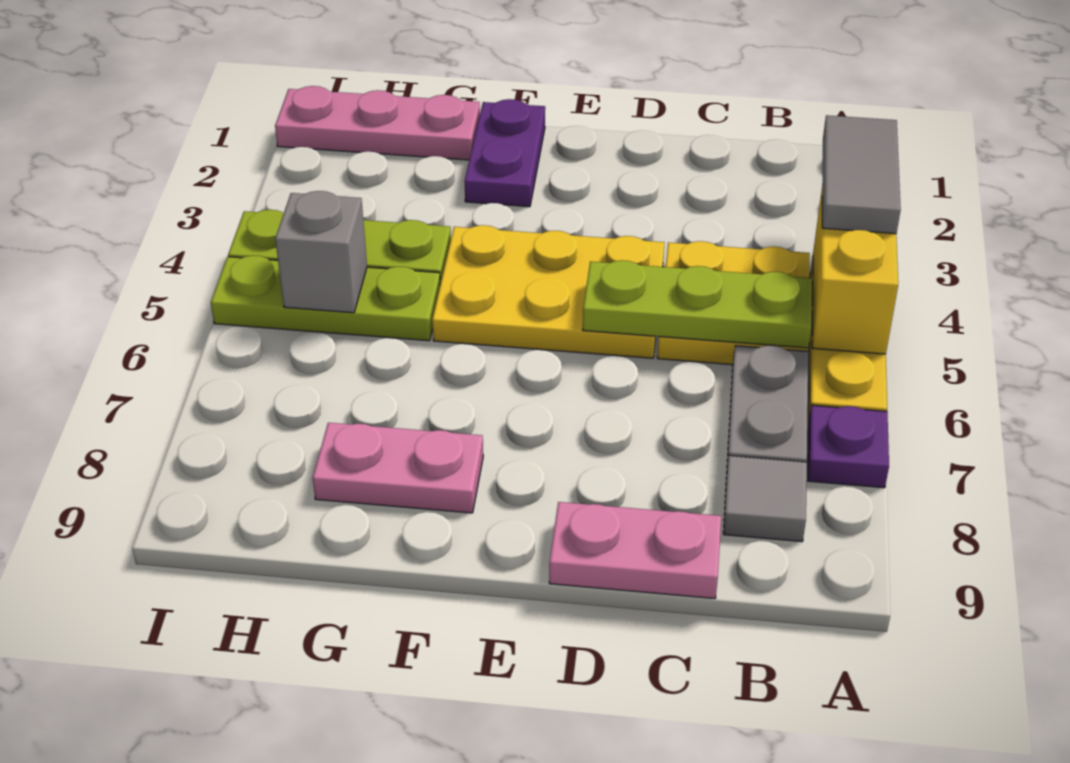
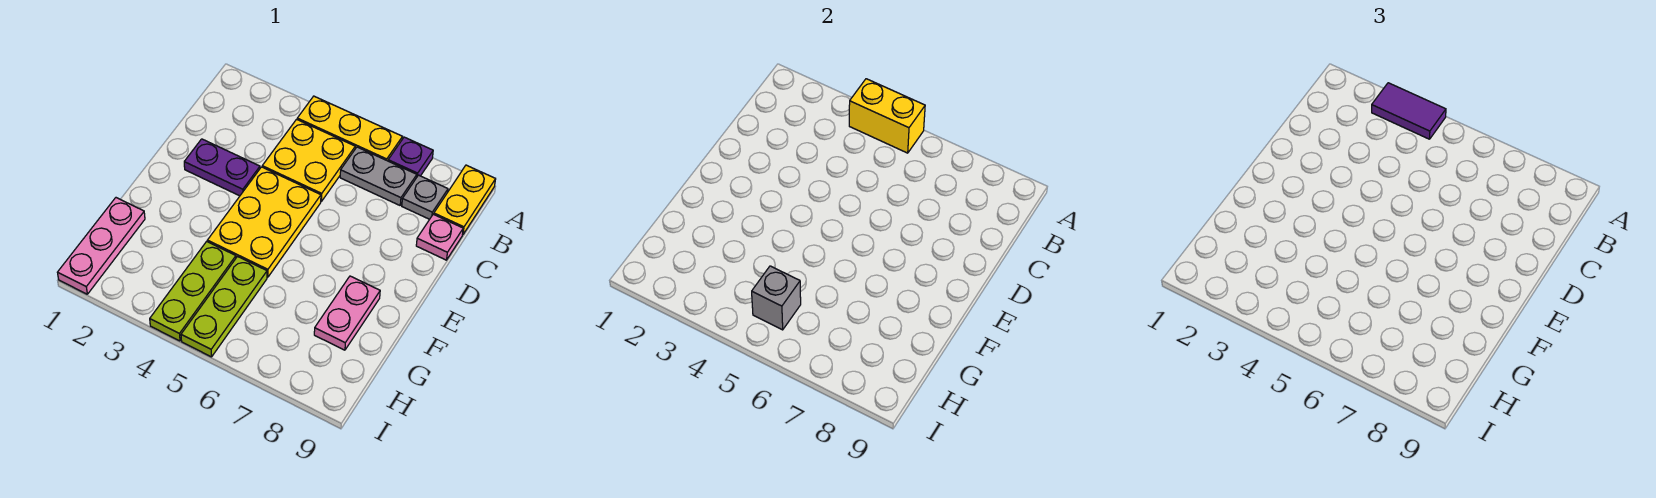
grey tile A3:A4 level 3 -> purple tile A3:A4 level 3
none -> yellow plate A9:B9 level 1
lime plate B5:D5 level 2 -> none
grey tile B8 level 1 -> grey plate B8 level 1
pink plate C9:D9 level 1 -> pink plate C9 level 1
purple plate F1:F2 level 1 -> purple plate D2:D3 level 1

